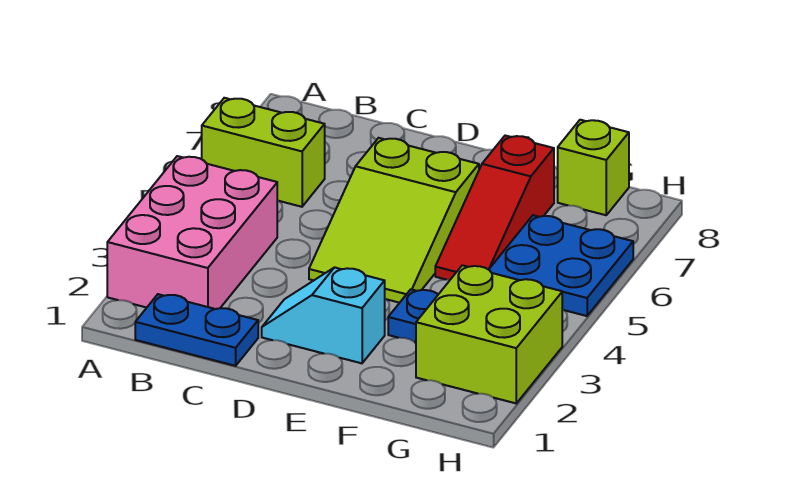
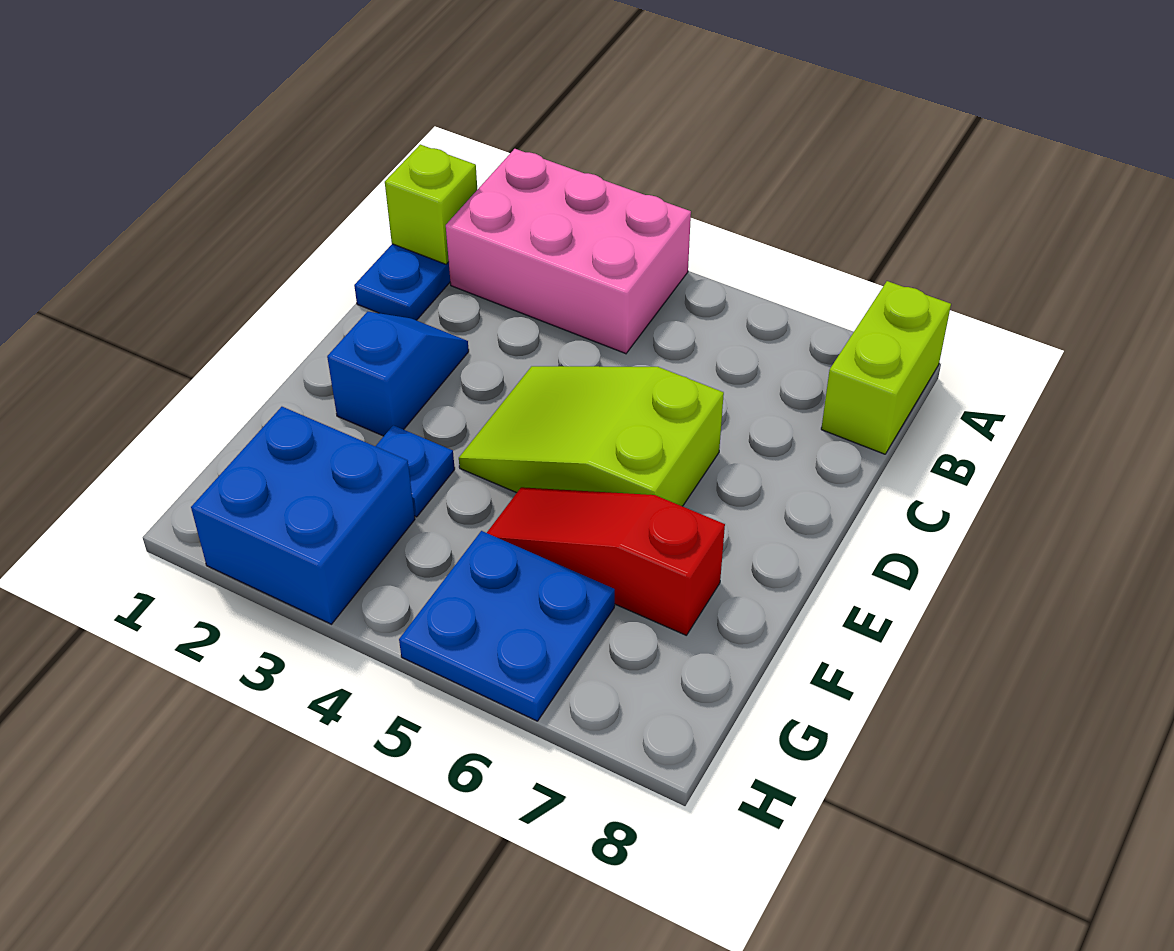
lime brick A6:B6 level 1 -> lime brick A8:B8 level 1
cyan slope D2:E2 level 1 top E -> blue slope D2:E2 level 1 top E
lime brick G2:H3 level 1 -> blue brick G2:H3 level 1
lime brick G8 level 1 -> lime brick B1 level 2

